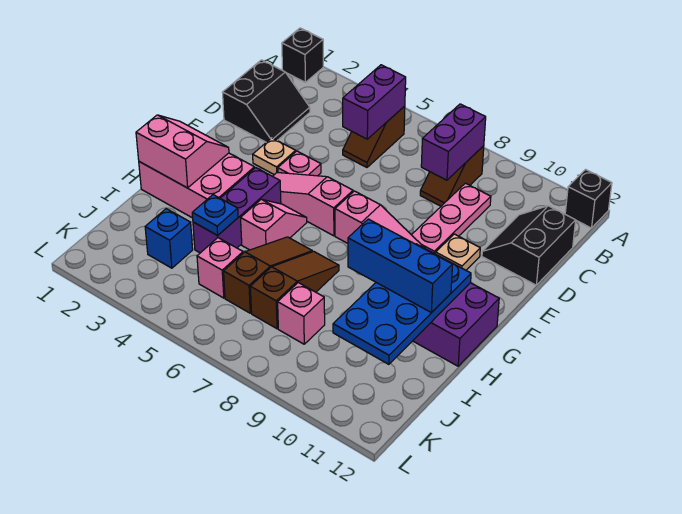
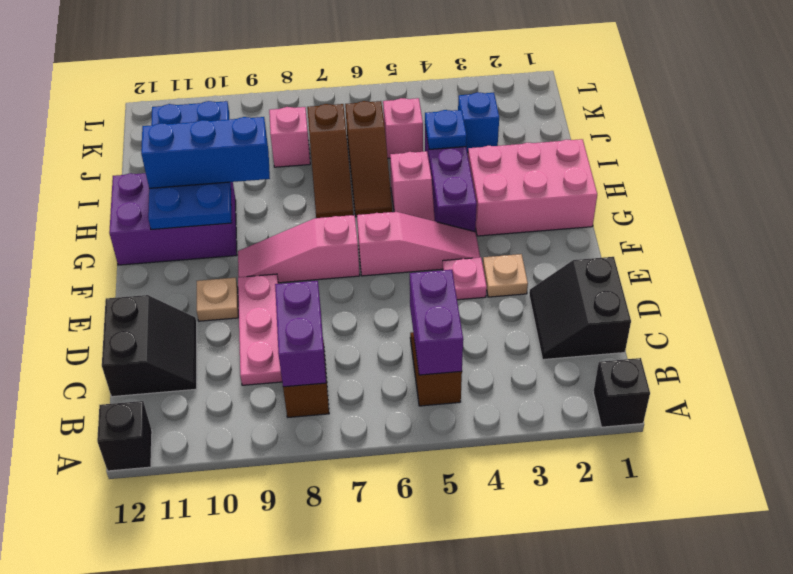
pink slope G1:H2 level 2 top H -> none

